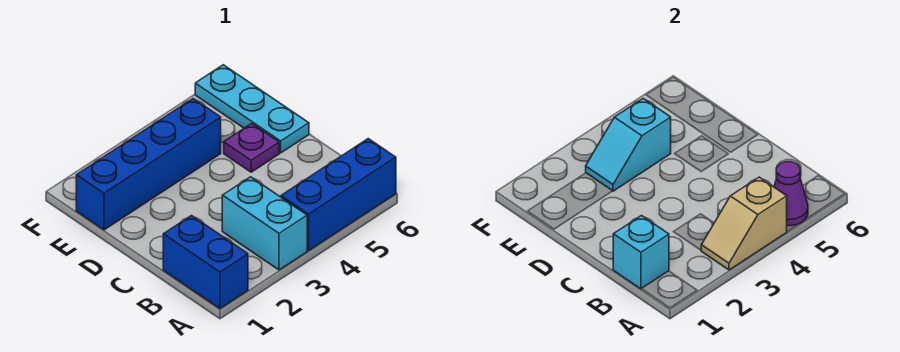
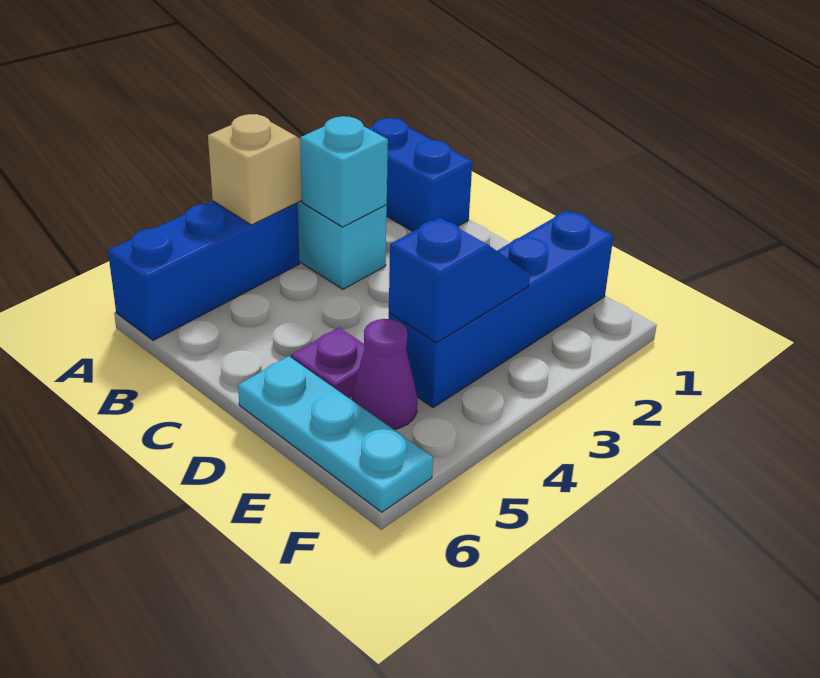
purple cone A5 level 2 -> purple cone E5 level 1
cyan brick B1 level 2 -> cyan brick B3 level 2
cyan slope E3:E4 level 2 top 4 -> blue slope E3:E4 level 2 top 4

